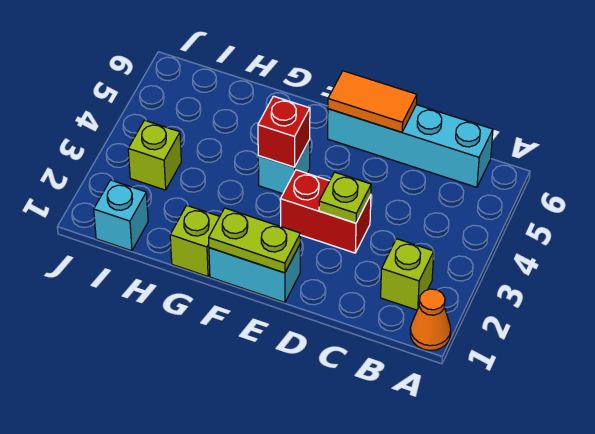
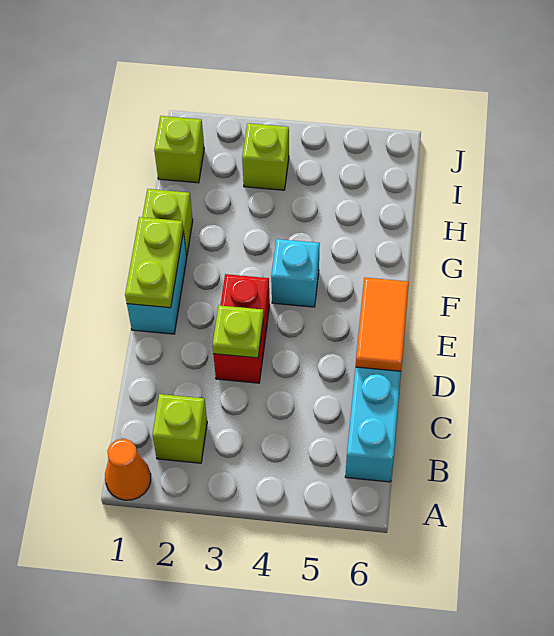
red brick F4 level 2 -> none
cyan brick I1 level 1 -> lime brick I1 level 1

